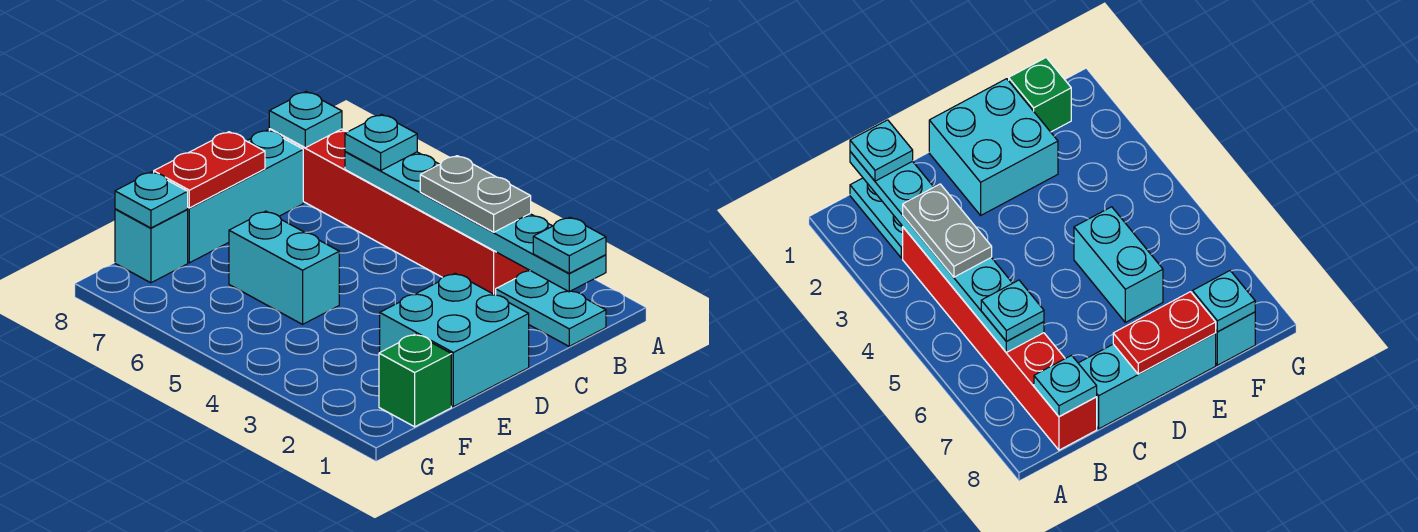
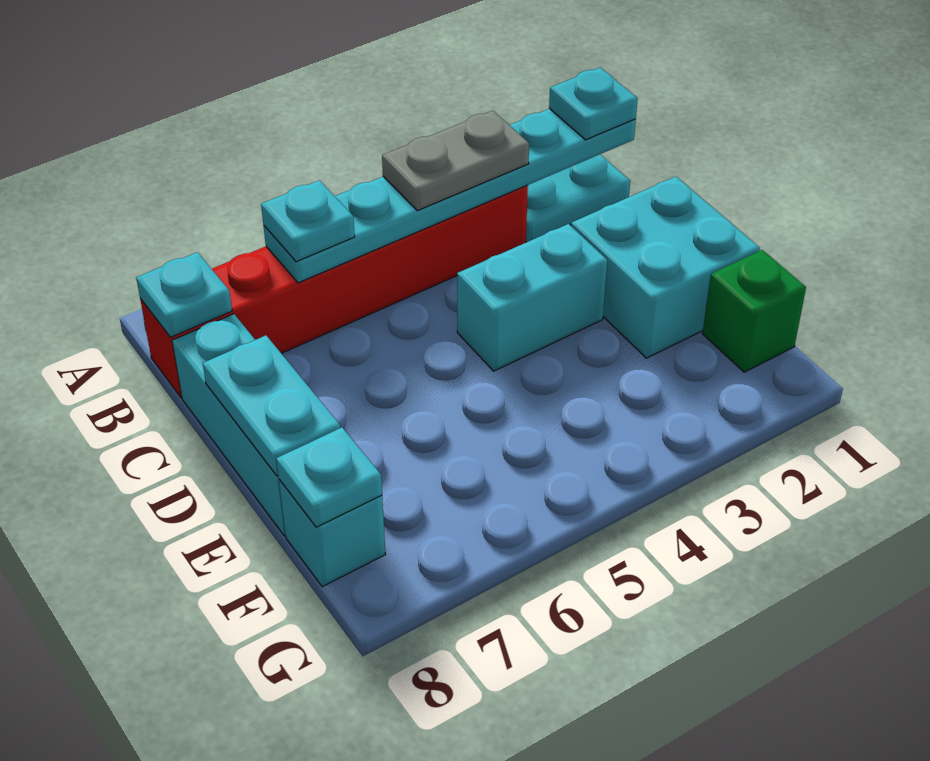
red plate D8:E8 level 2 -> cyan plate D8:E8 level 2
cyan brick E5:E6 level 1 -> cyan brick D3:D4 level 1

